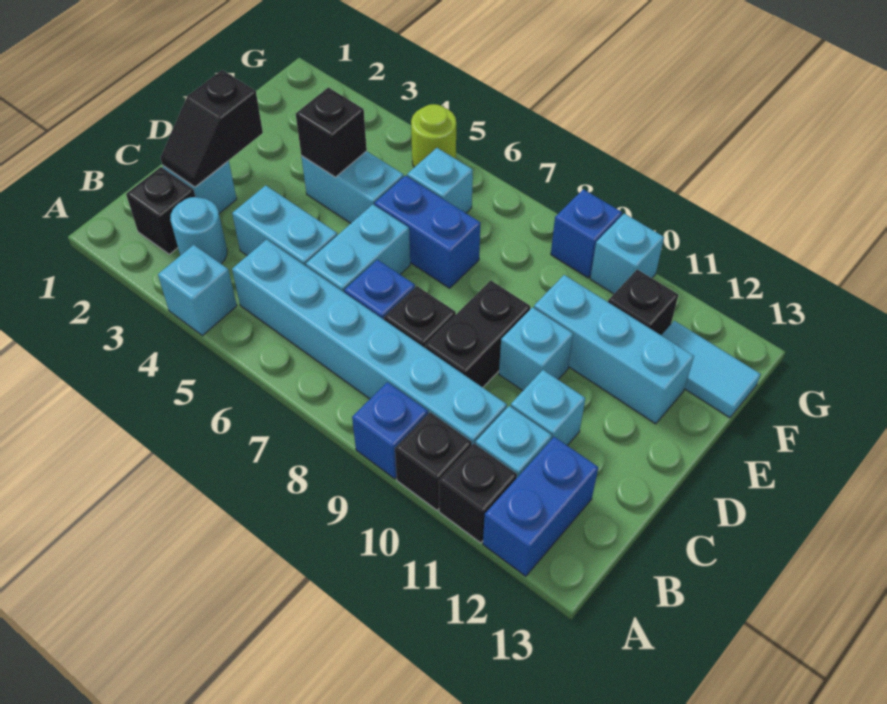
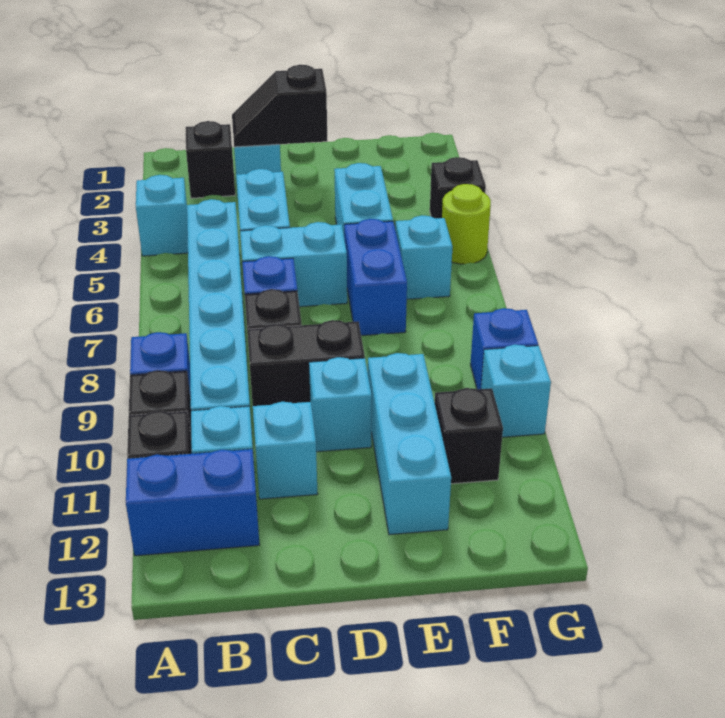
cyan round brick B3 level 1 -> none
black brick E4 level 2 -> black brick G4 level 1
cyan tile F12:F13 level 1 -> none

